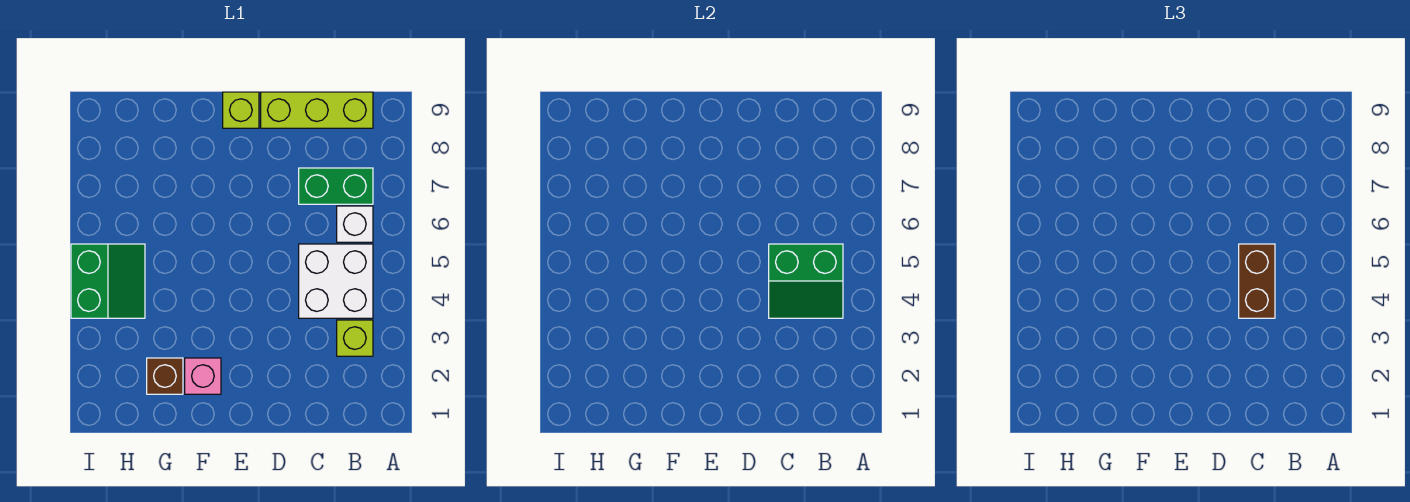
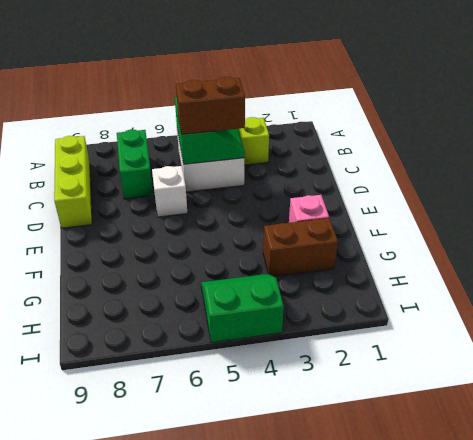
white brick B6 level 1 -> white brick D6 level 1
lime brick E9 level 1 -> none
brown brick G2 level 1 -> brown brick G2:G3 level 1

